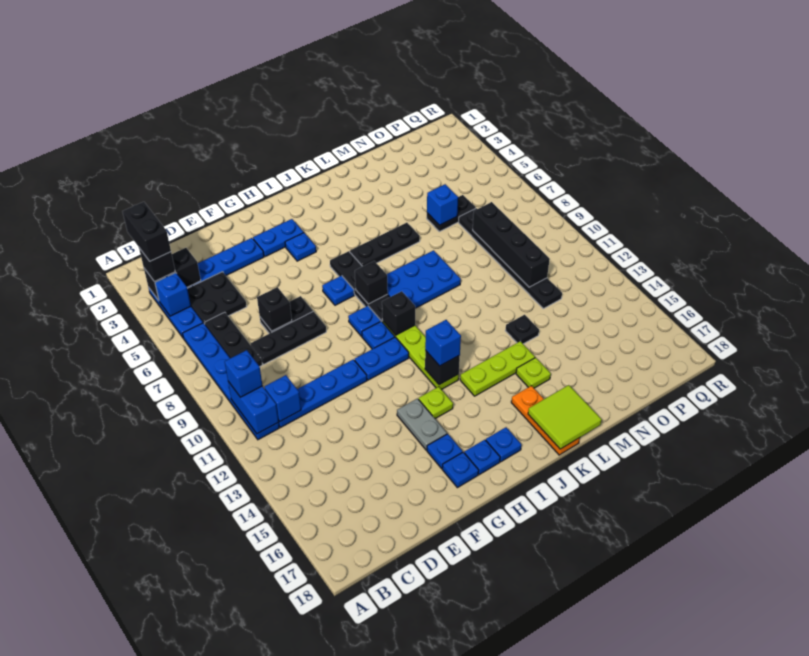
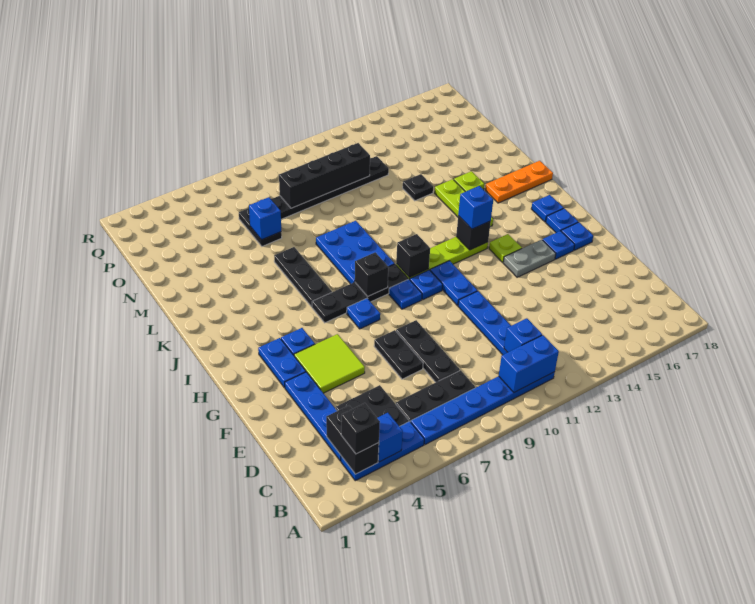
black brick B2:B3 level 4 -> none
blue brick B10 level 3 -> none
black brick E7 level 2 -> none
lime tile K17:L18 level 2 -> lime tile F4:G5 level 1

